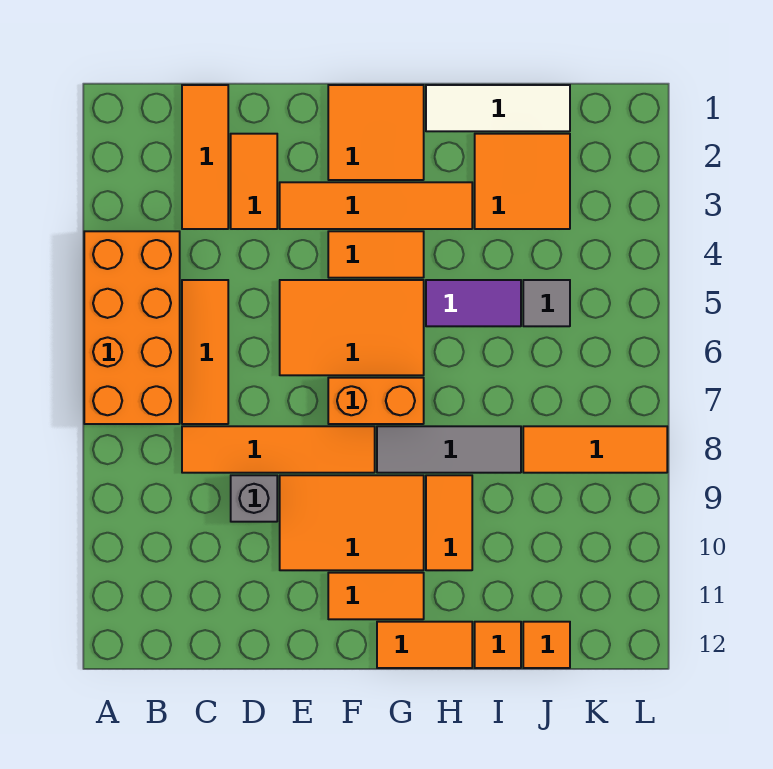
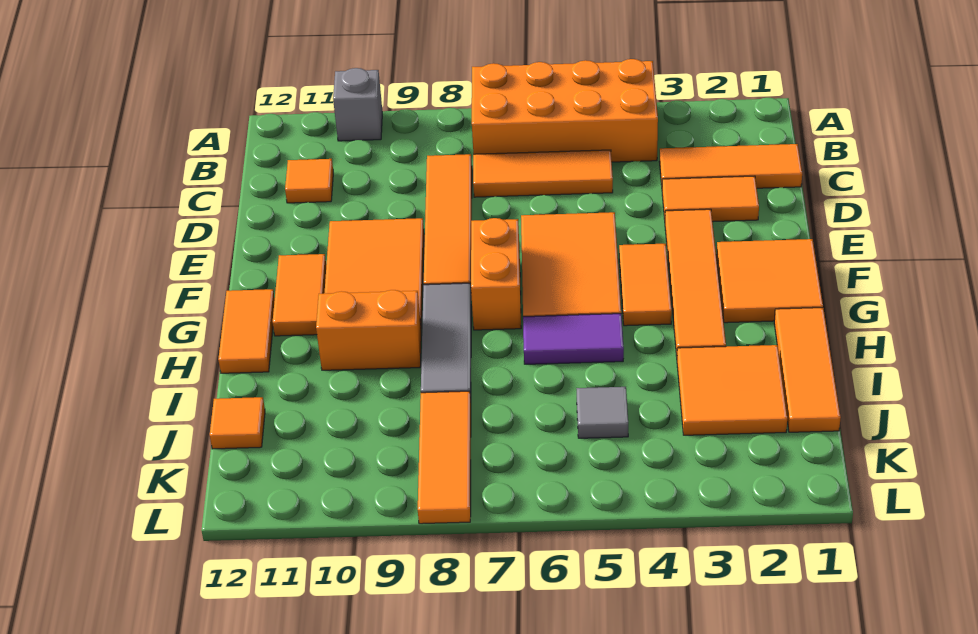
grey brick D9 level 1 -> grey brick A10 level 1
white tile H1:J1 level 1 -> orange tile H1:J1 level 1
purple tile H5:I5 level 1 -> purple tile H5:H6 level 1
orange tile H9:H10 level 1 -> orange brick H9:H10 level 1
orange tile I12 level 1 -> orange tile C11 level 1

